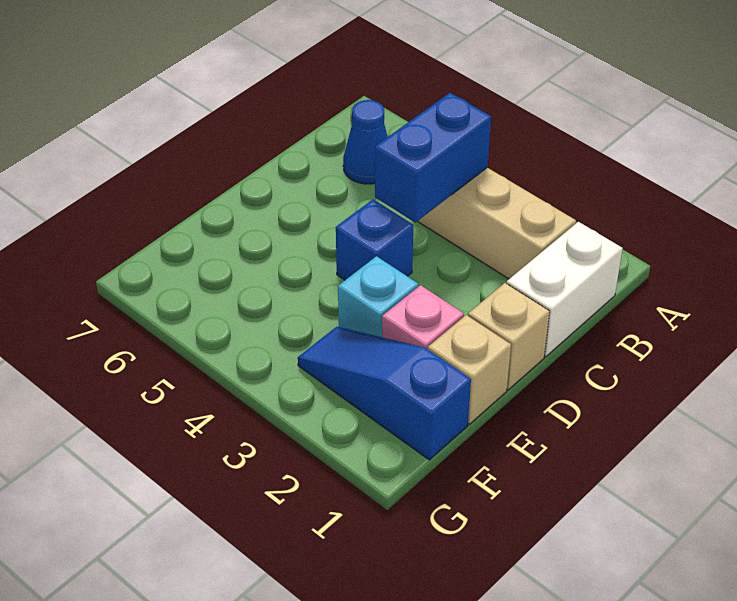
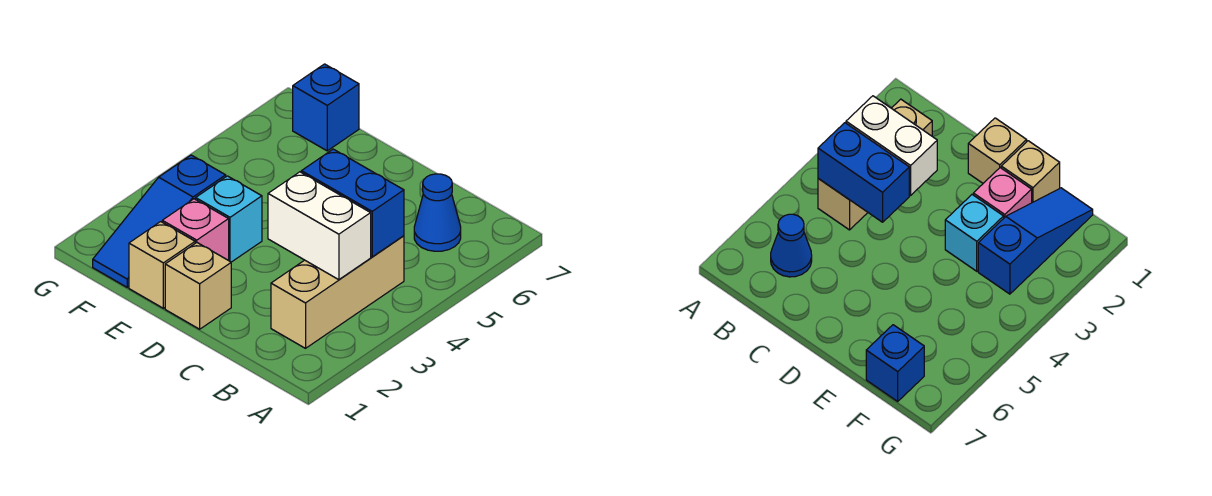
white brick B1:C1 level 1 -> white brick B3:C3 level 2
blue brick D4 level 1 -> blue brick F7 level 1
blue slope F1:F3 level 1 top 1 -> blue slope F1:F3 level 1 top 3

